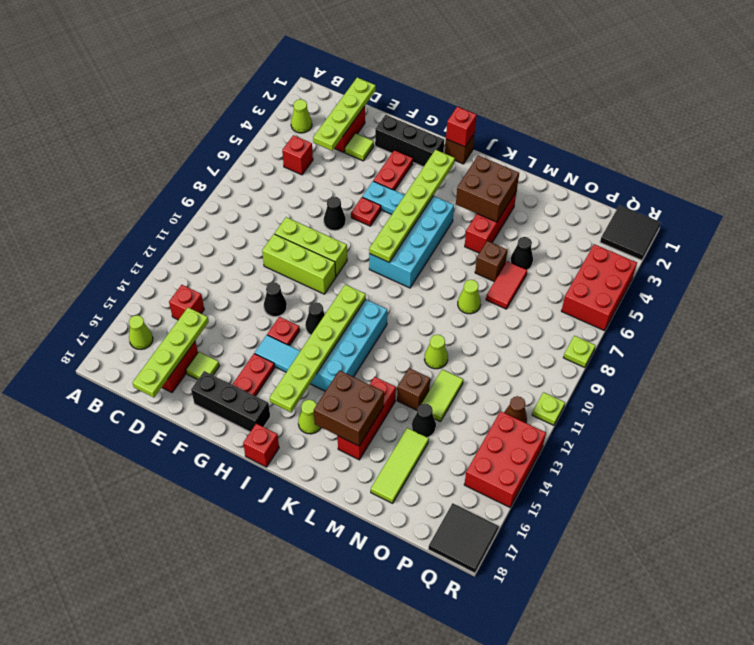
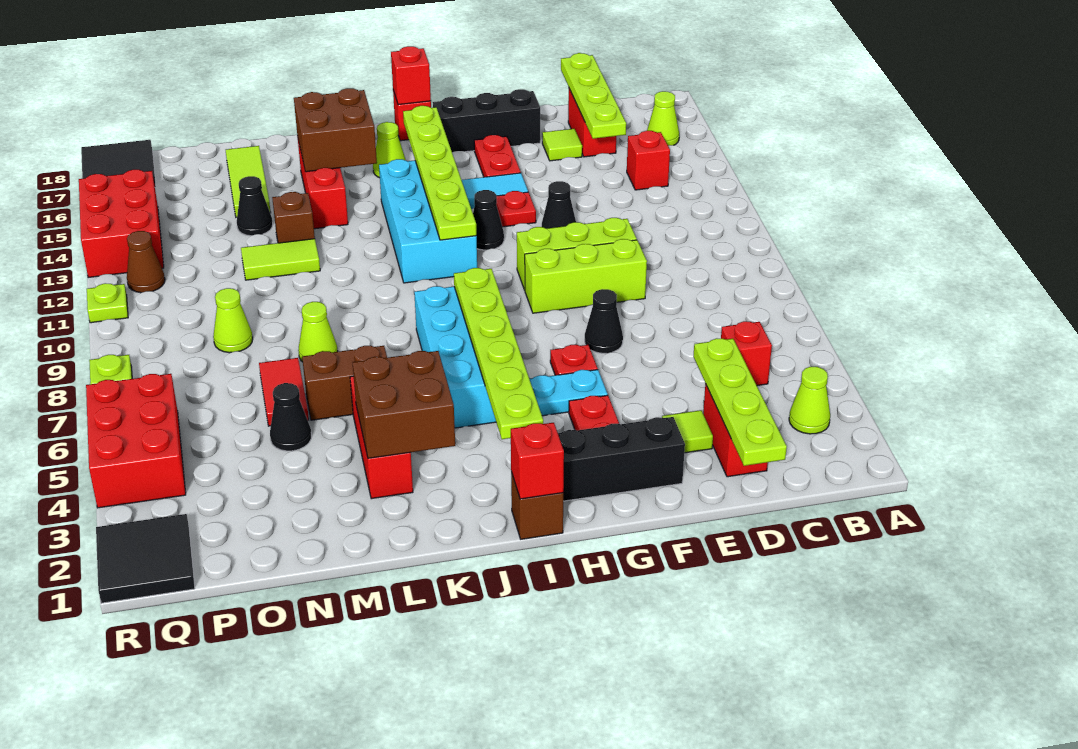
none -> red brick I18 level 2
brown brick M6 level 1 -> brown brick L6:M6 level 1
lime cone M11 level 1 -> lime cone O9 level 1
lime tile N12:N13 level 1 -> lime tile M12:N12 level 1

